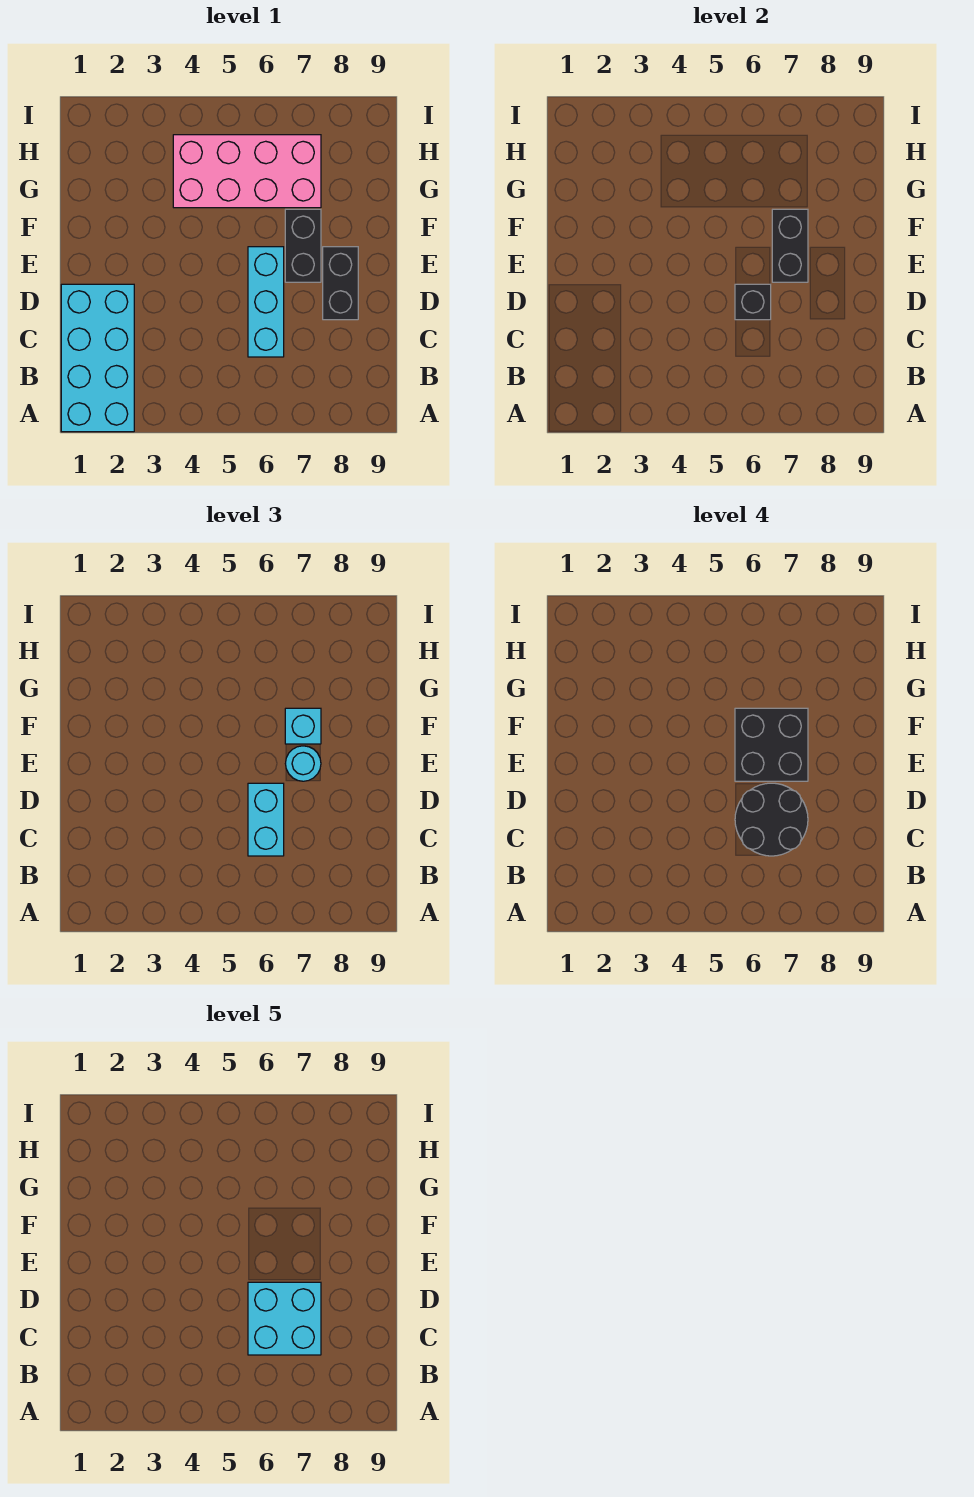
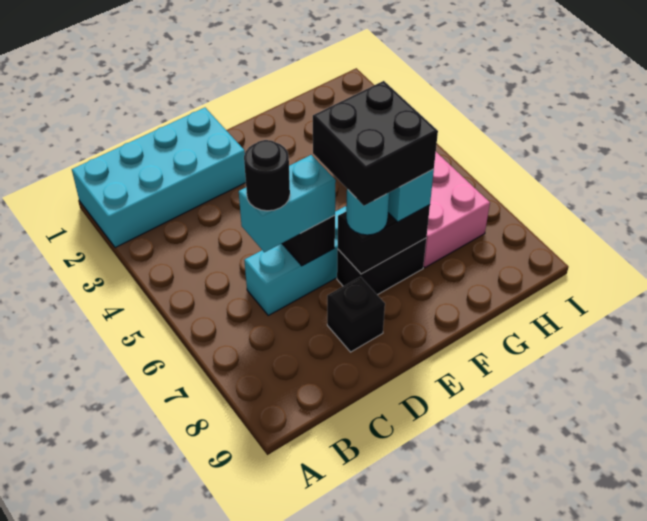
black round brick C6:D7 level 4 -> black round brick C6 level 4
cyan brick C6:D7 level 5 -> none
black brick D8:E8 level 1 -> black brick D8 level 1

